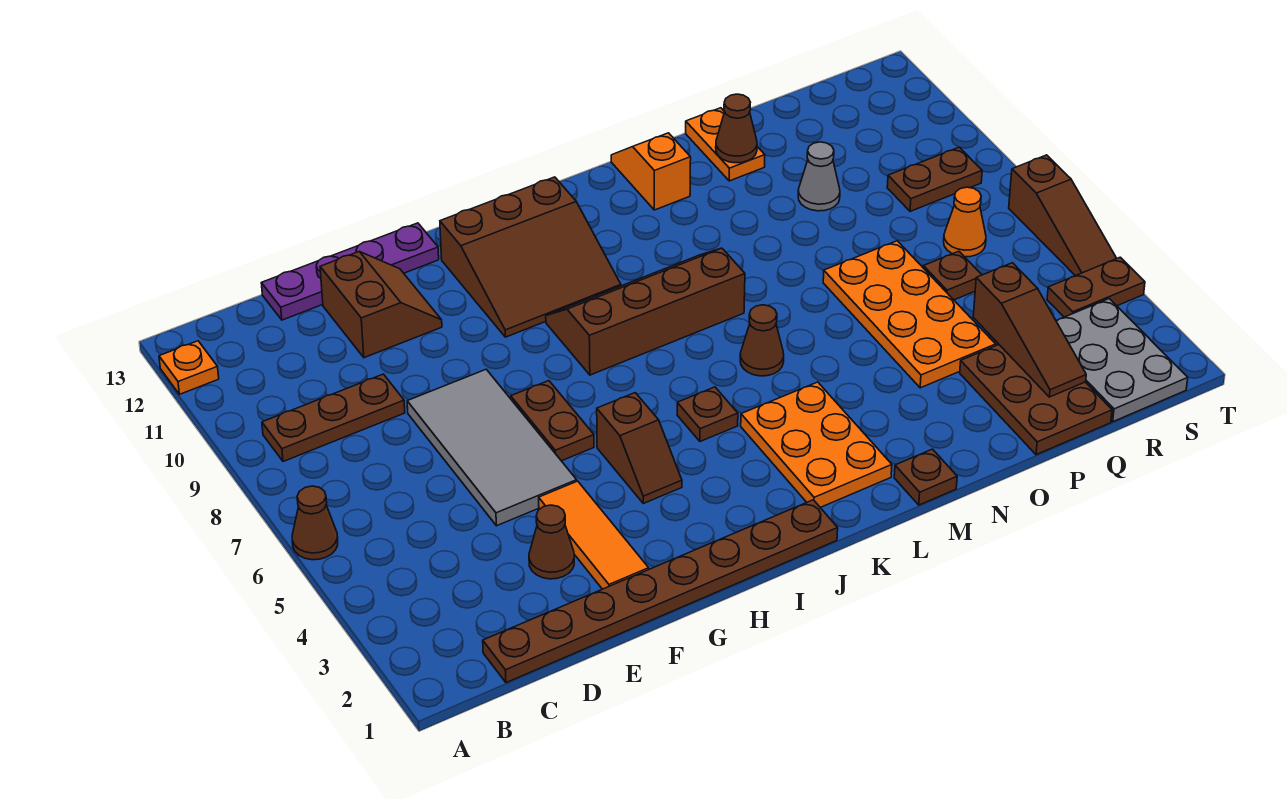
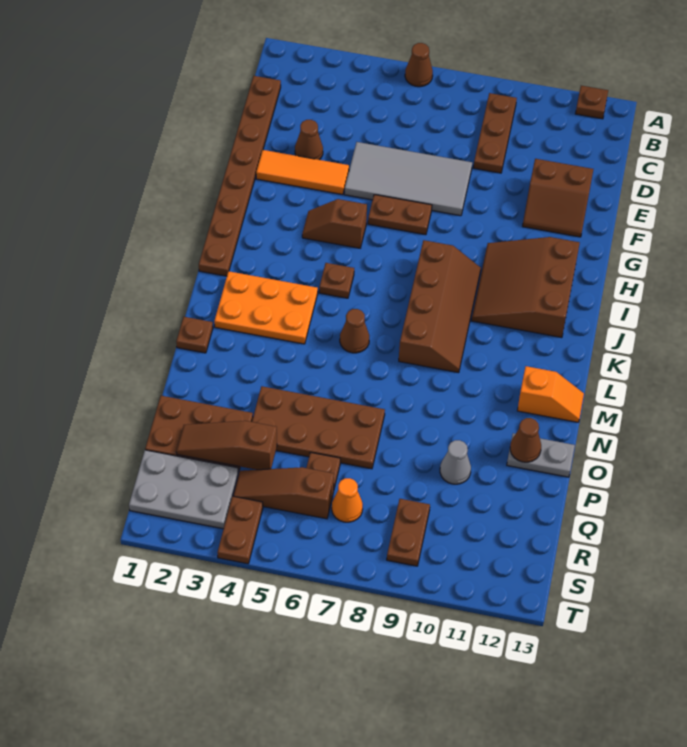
orange plate A12 level 1 -> brown plate A12 level 1
purple plate D13:G13 level 1 -> none
orange plate O4:P7 level 1 -> brown plate O4:P7 level 1
orange plate O12:O13 level 1 -> grey plate O12:O13 level 1
brown slope T5:T7 level 1 top 7 -> brown slope R4:R6 level 1 top 6

